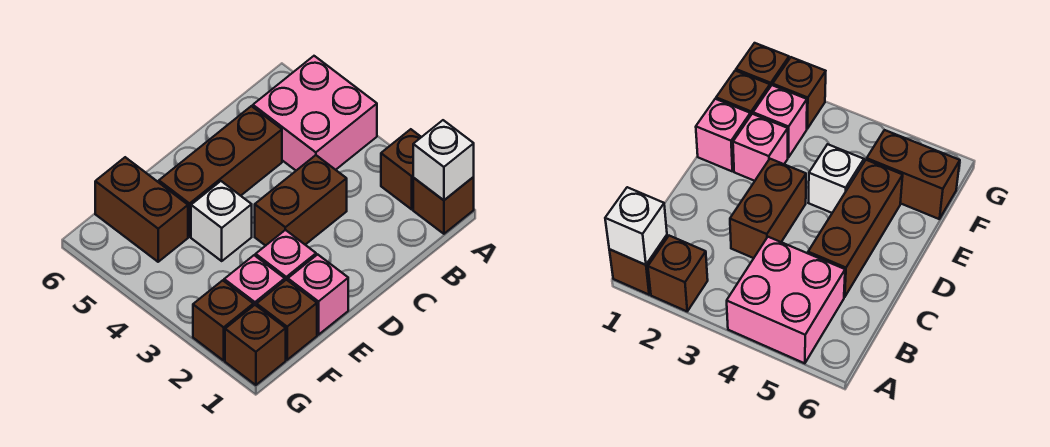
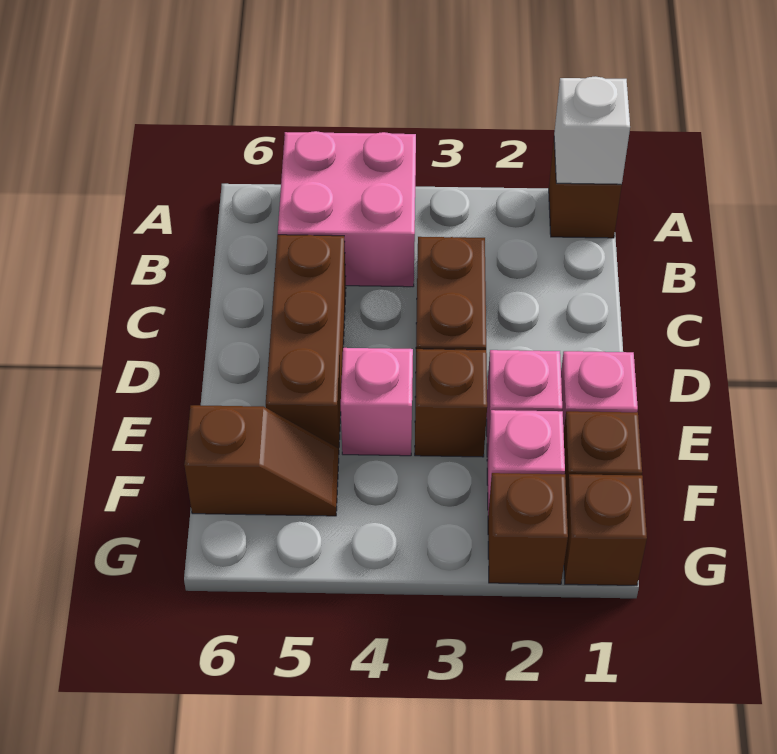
brown brick A2 level 1 -> brown brick E3 level 1
white brick E4 level 1 -> pink brick E4 level 1
brown brick F5:F6 level 1 -> brown slope F5:F6 level 1 top 6

